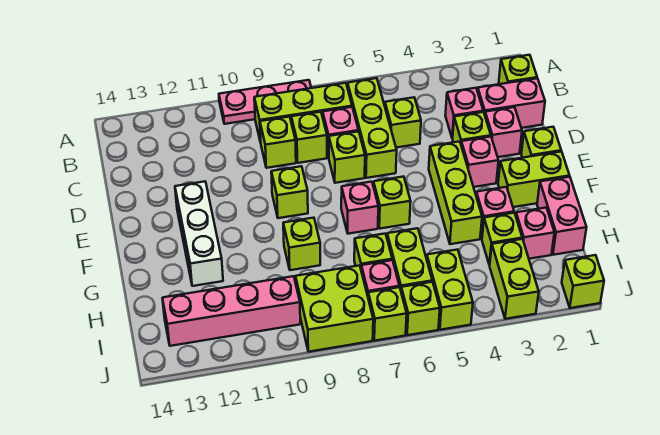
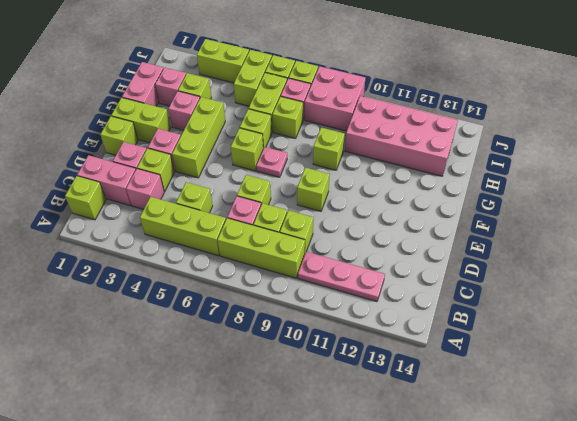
pink plate A8:A10 level 1 -> pink plate B10:B12 level 1
lime brick B6:D6 level 1 -> lime brick B4:B6 level 1
white brick E12:G12 level 1 -> none
pink brick F7 level 1 -> pink plate F7 level 1
lime brick I3:J3 level 1 -> lime brick J3:J4 level 1
lime brick I8:J9 level 1 -> pink brick I8:J9 level 1
pink brick I10:I13 level 1 -> pink brick H10:I13 level 1
lime brick J1 level 1 -> lime brick G6 level 1

